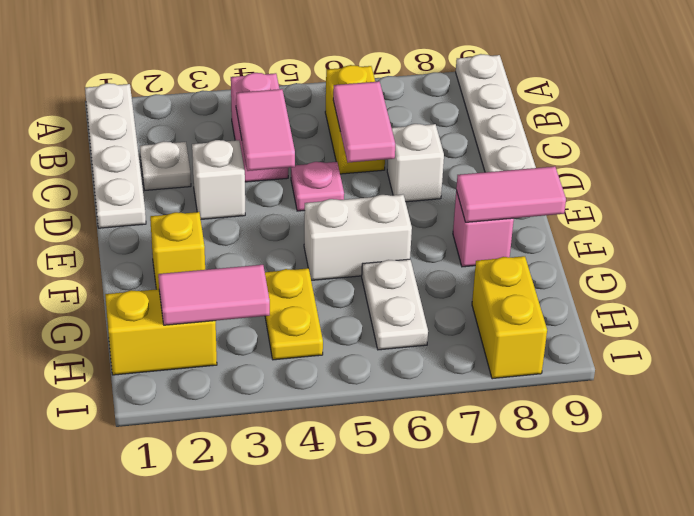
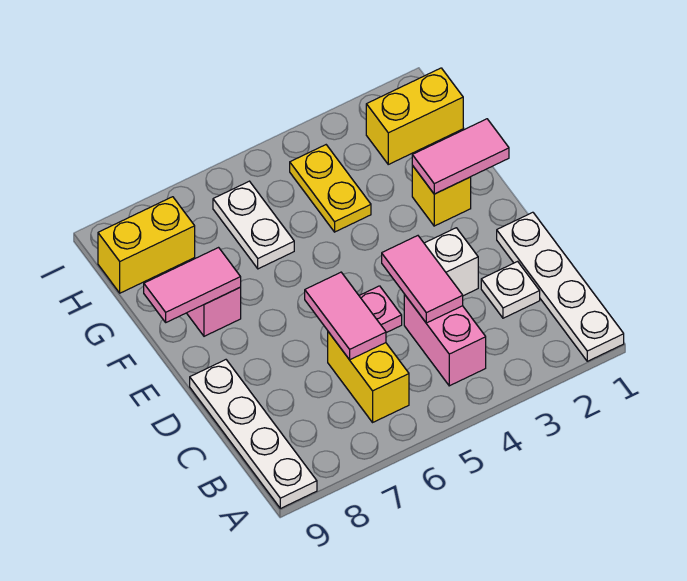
white brick D7 level 1 -> none
white brick F5:F6 level 1 -> none
pink tile H2:H3 level 2 -> pink tile F1:F2 level 2
yellow brick H8:I8 level 1 -> yellow brick H8:H9 level 1

